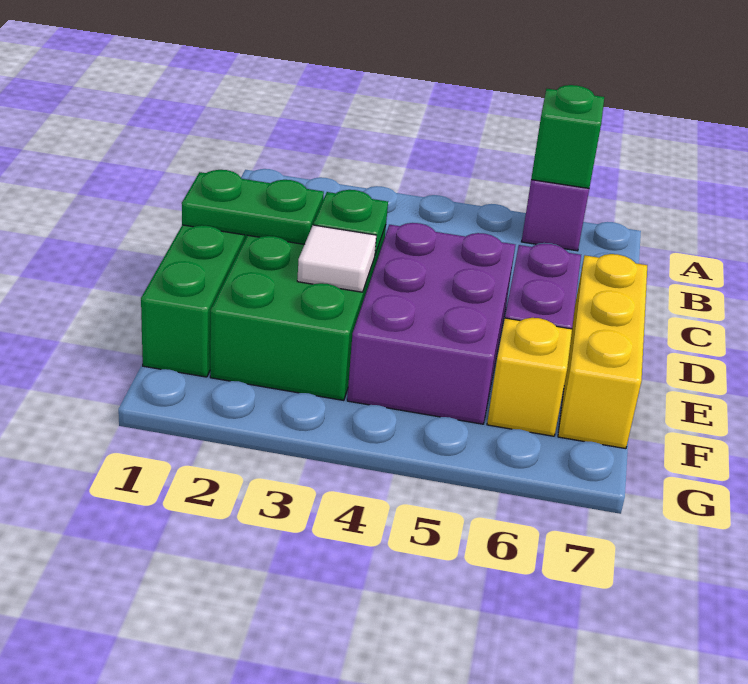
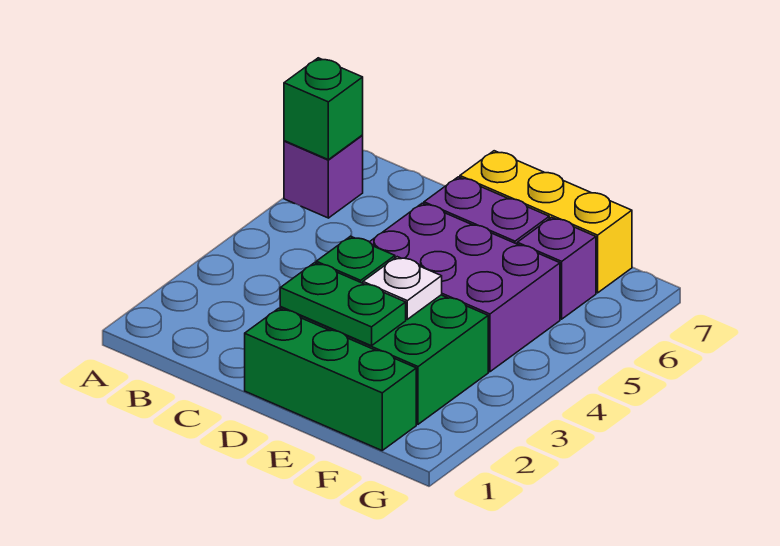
green plate D1:D2 level 2 -> green plate D2:E2 level 2
white tile E3 level 2 -> white plate E3 level 2
yellow brick F6 level 1 -> purple brick F6 level 1

